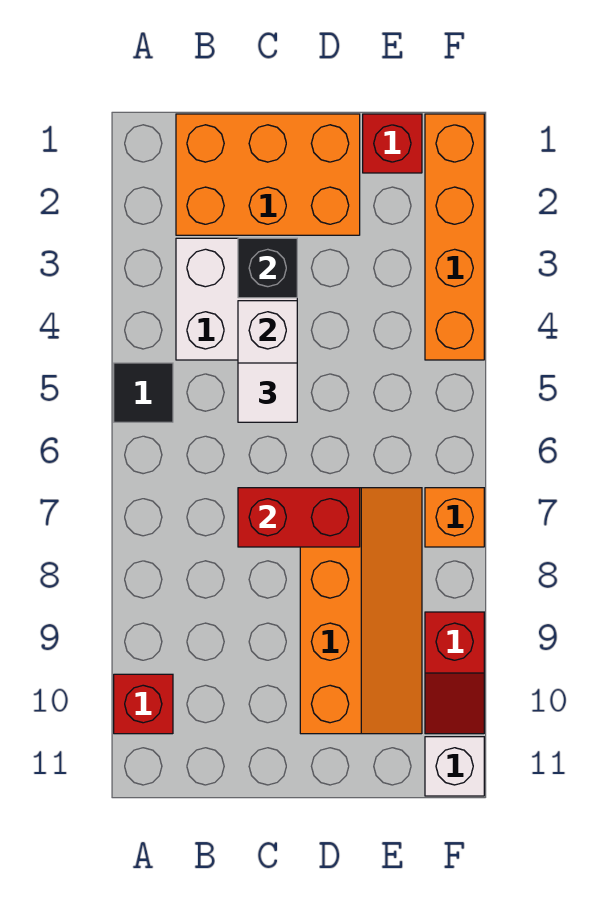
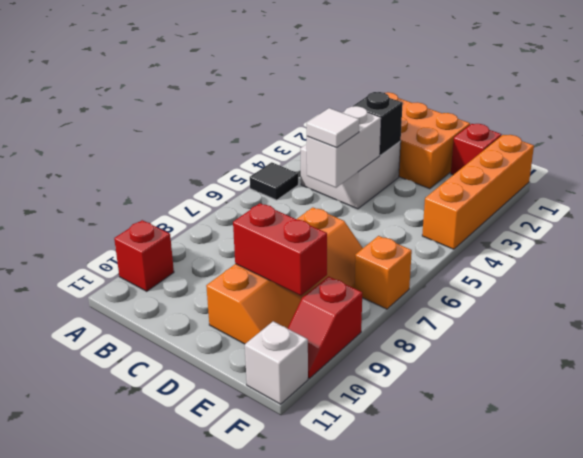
red brick C7:D7 level 2 -> red brick D9:E9 level 2

